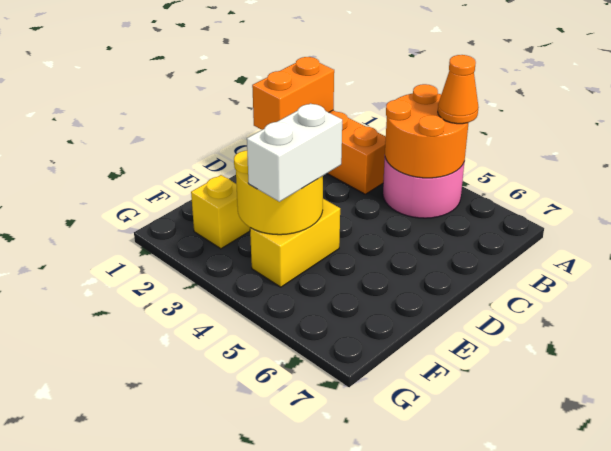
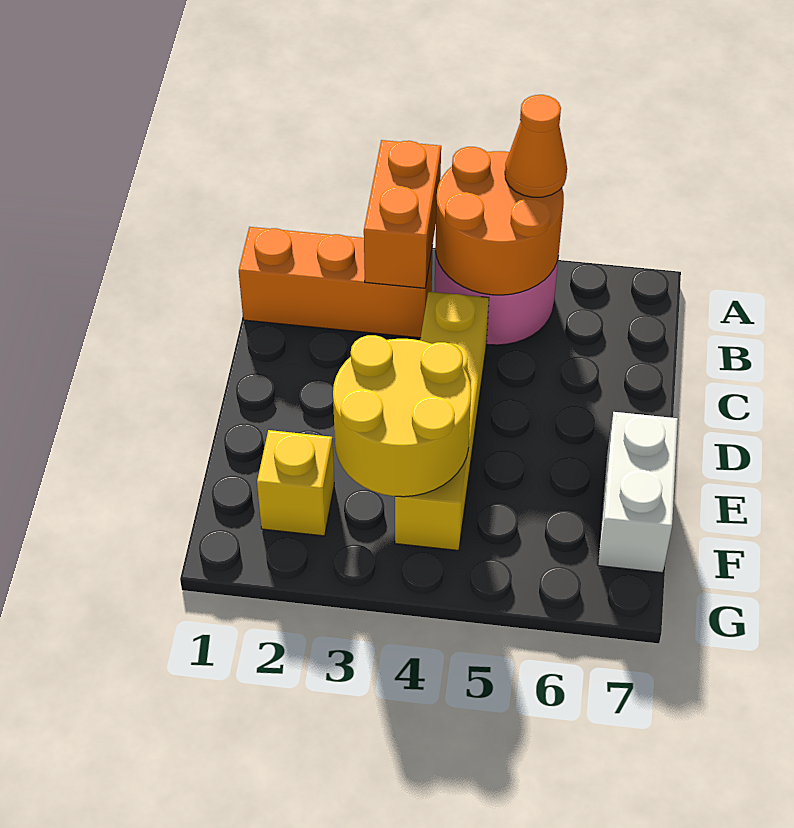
orange brick B1:C1 level 2 -> orange brick A3:B3 level 2
yellow brick E4:F4 level 1 -> yellow brick C4:F4 level 1
white brick E4:F4 level 3 -> white brick E7:F7 level 1

